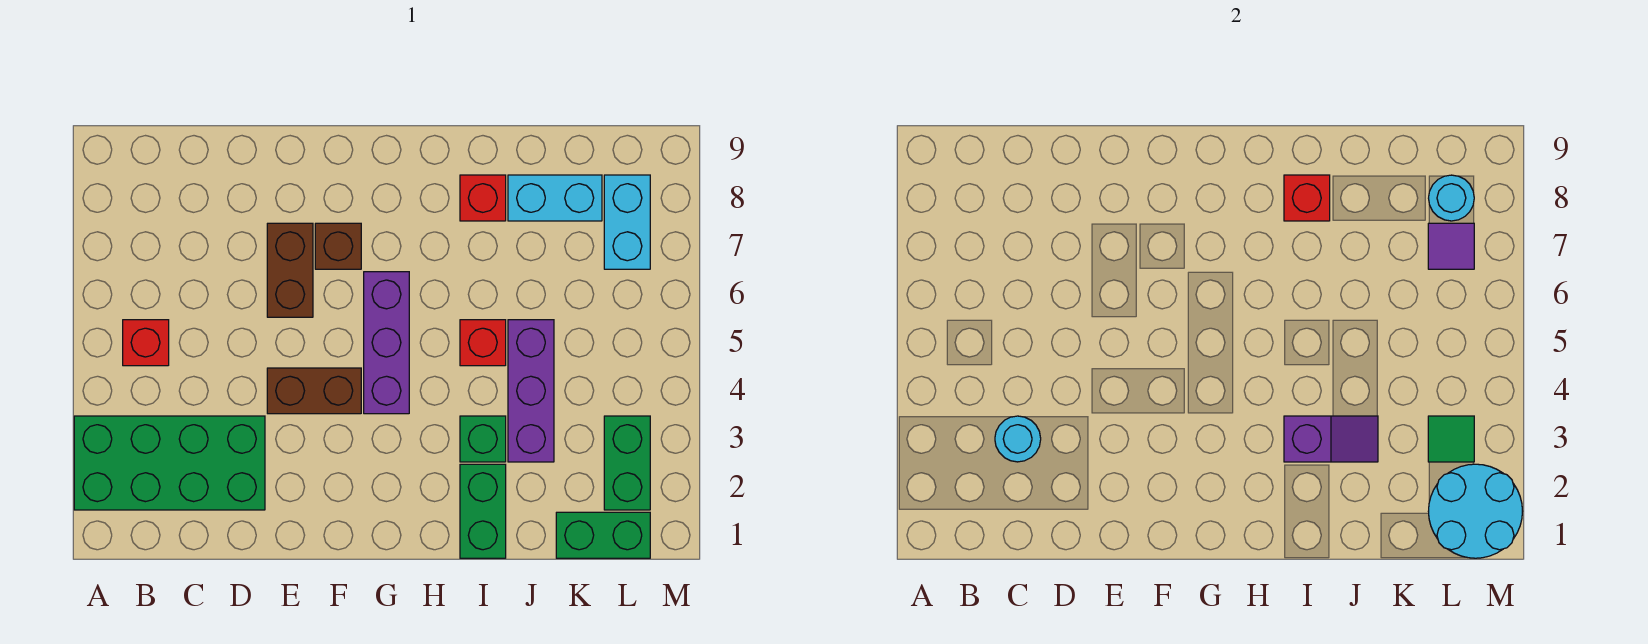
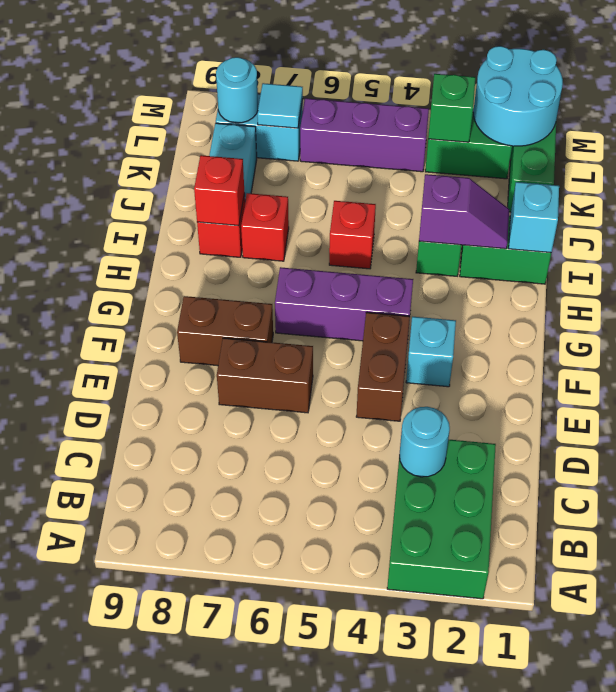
green brick A2:D3 level 1 -> green brick A2:C3 level 1
red brick B5 level 1 -> red brick I7 level 1
none -> cyan brick F3 level 1
brown brick F7 level 1 -> brown brick F7:F8 level 1
none -> cyan brick I1 level 2
purple slope I3:J3 level 2 top I -> purple slope I2:I3 level 2 top 3
purple brick J3:J5 level 1 -> purple brick L4:L6 level 1
green tile L3 level 2 -> green brick L3 level 2
purple tile L7 level 2 -> cyan tile L7 level 2

